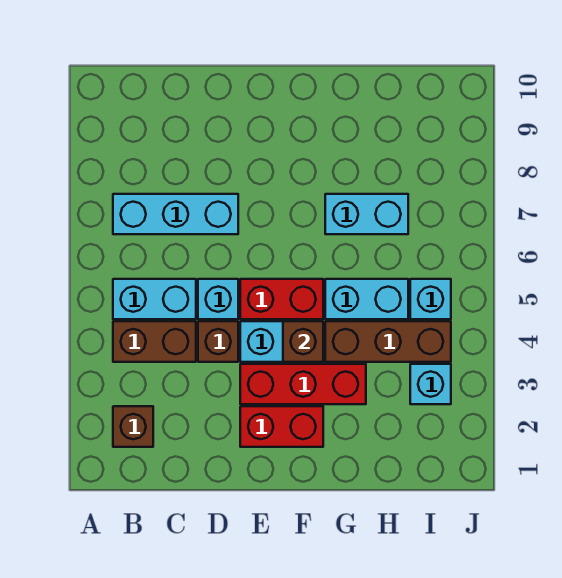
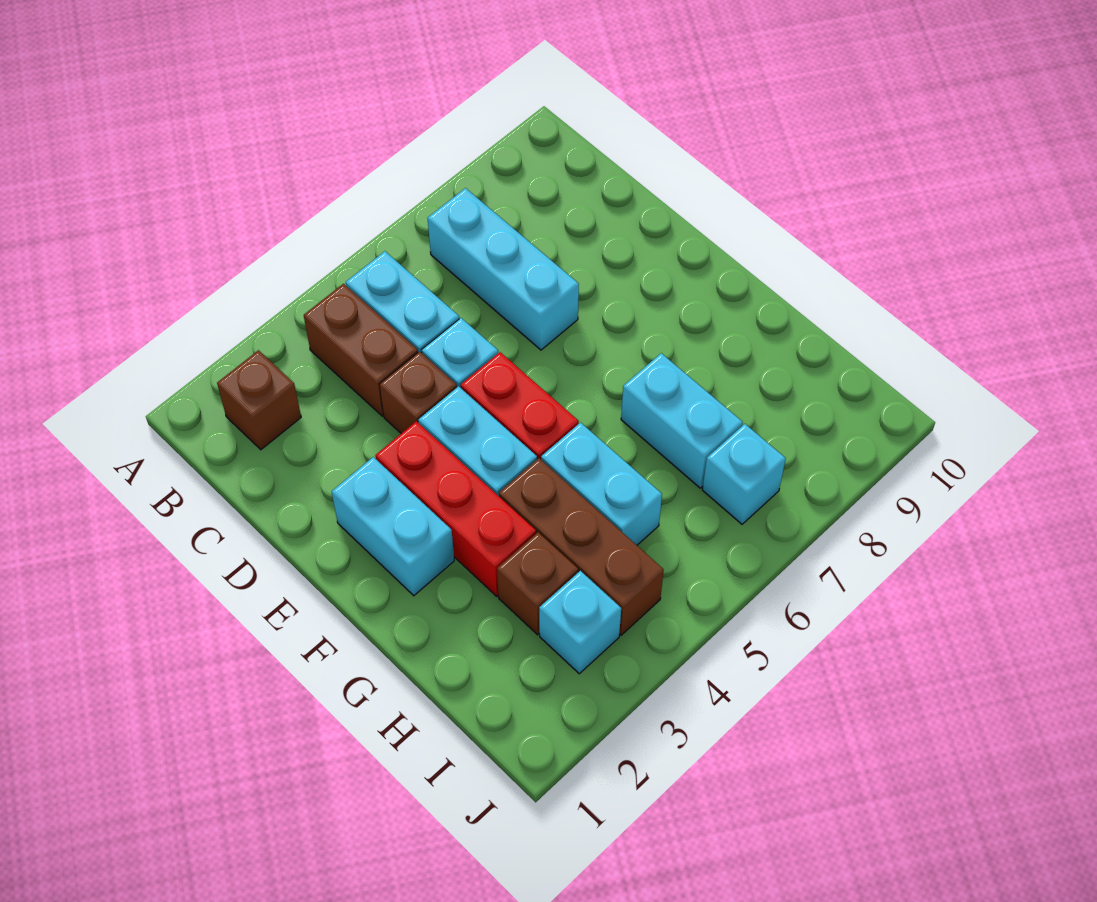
red brick E2:F2 level 1 -> cyan brick E2:F2 level 1
brown brick F4 level 2 -> brown brick H3 level 1
cyan brick I5 level 1 -> cyan brick I7 level 1

